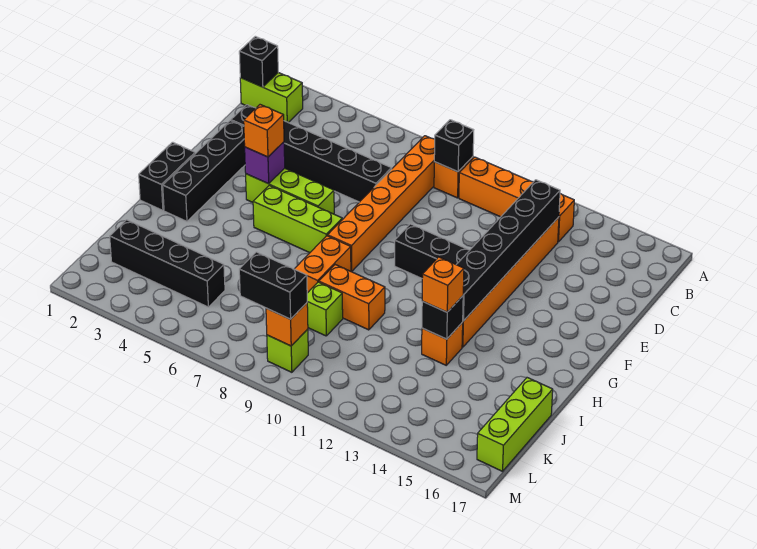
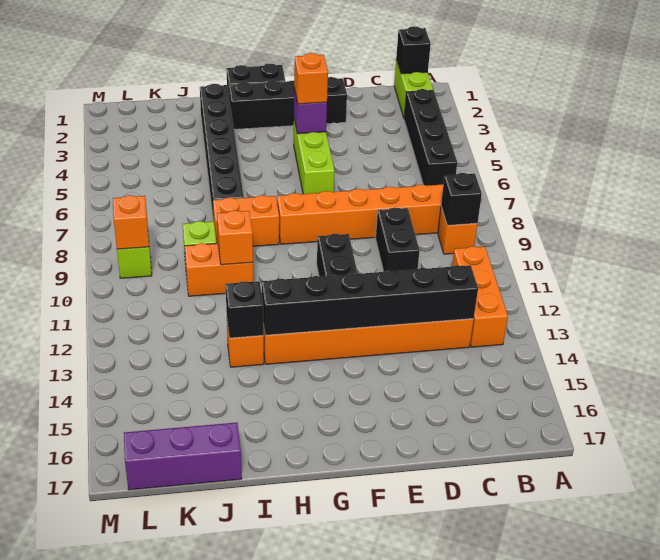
orange brick B10:B13 level 1 -> orange brick B11:B13 level 1
black brick D2:D7 level 1 -> black brick I2:I7 level 1
lime brick G5:G7 level 1 -> none
orange brick I9:I10 level 1 -> orange brick I10:J10 level 1
orange brick I13 level 3 -> orange brick I10 level 2
lime brick J17:L17 level 1 -> purple brick J17:L17 level 1
black brick K2:K5 level 1 -> black brick B3:B6 level 1
black brick L8:L9 level 3 -> black brick D9:D10 level 1

